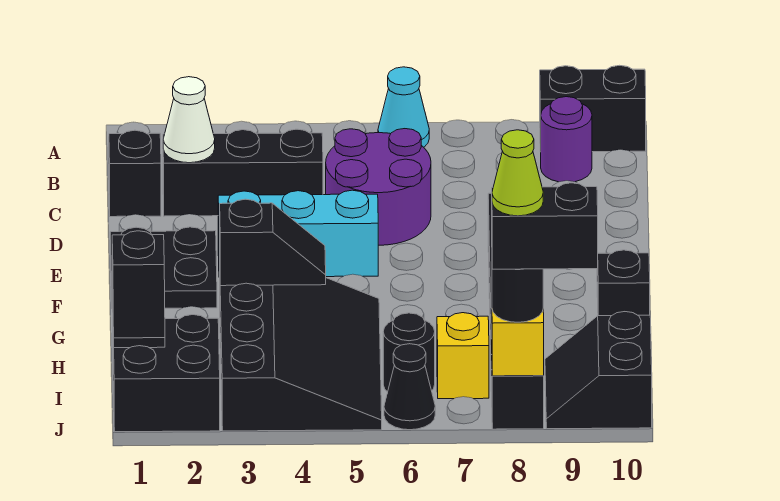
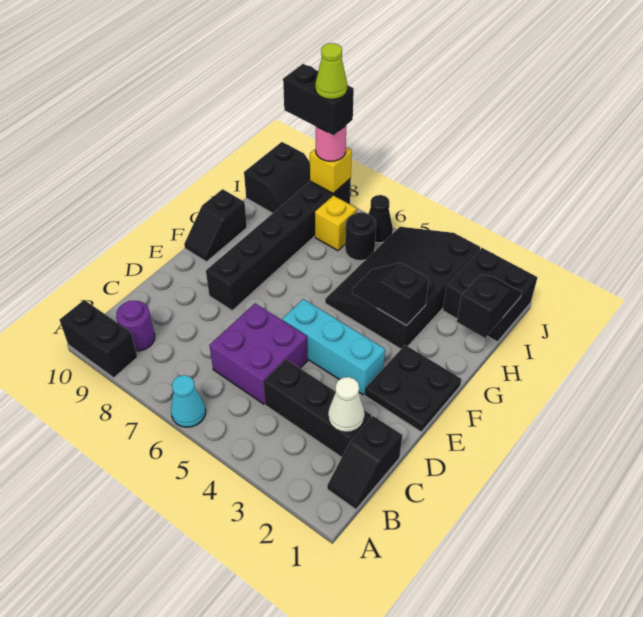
purple round brick C5:D6 level 1 -> purple brick C5:D6 level 1
black round brick J8 level 3 -> pink round brick J8 level 3

